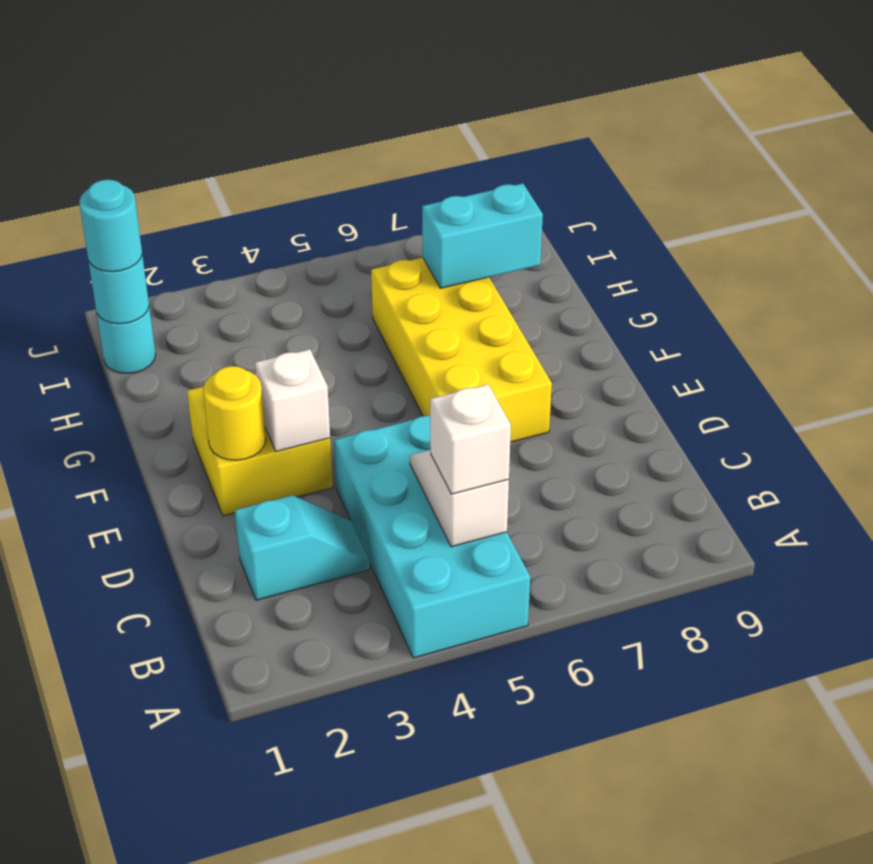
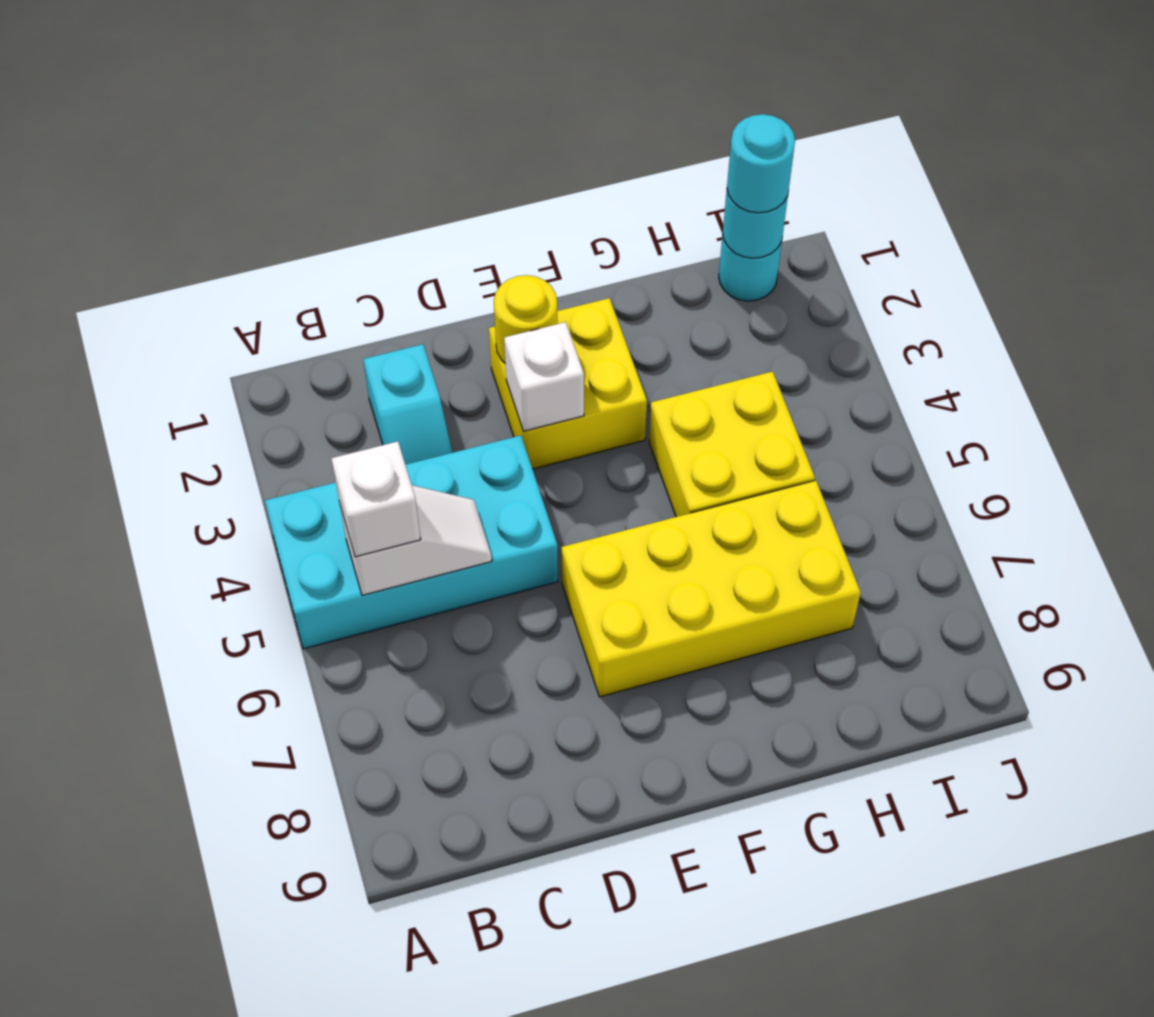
none -> yellow brick G4:H5 level 1
cyan brick H7:H8 level 2 -> none

